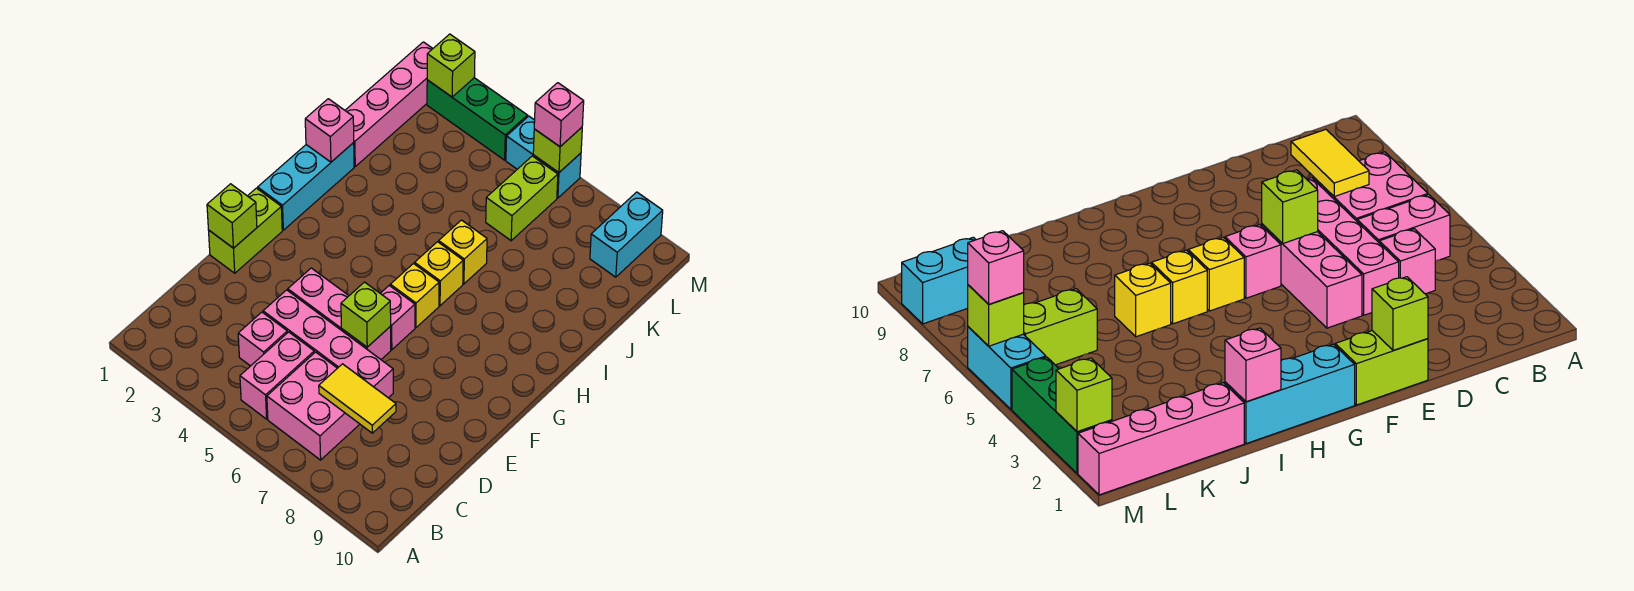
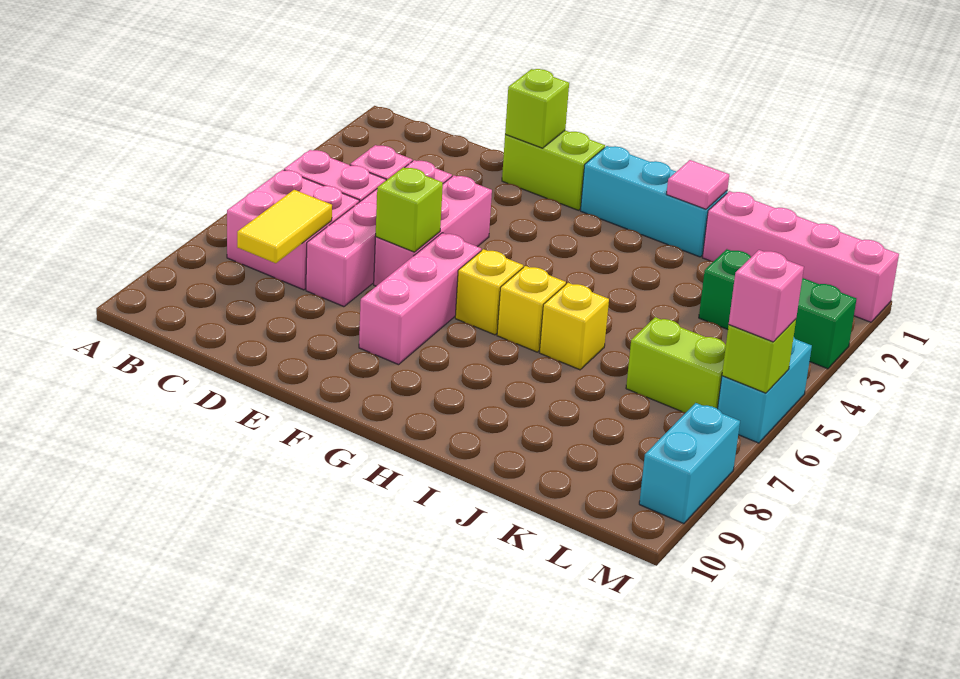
pink brick F6 level 1 -> pink brick F6:F8 level 1
pink brick I1 level 2 -> pink tile I1 level 2
cyan brick L9:M9 level 1 -> cyan brick M8:M9 level 1
green brick M2:M4 level 1 -> green brick K3:M3 level 1
lime brick M2 level 2 -> none

